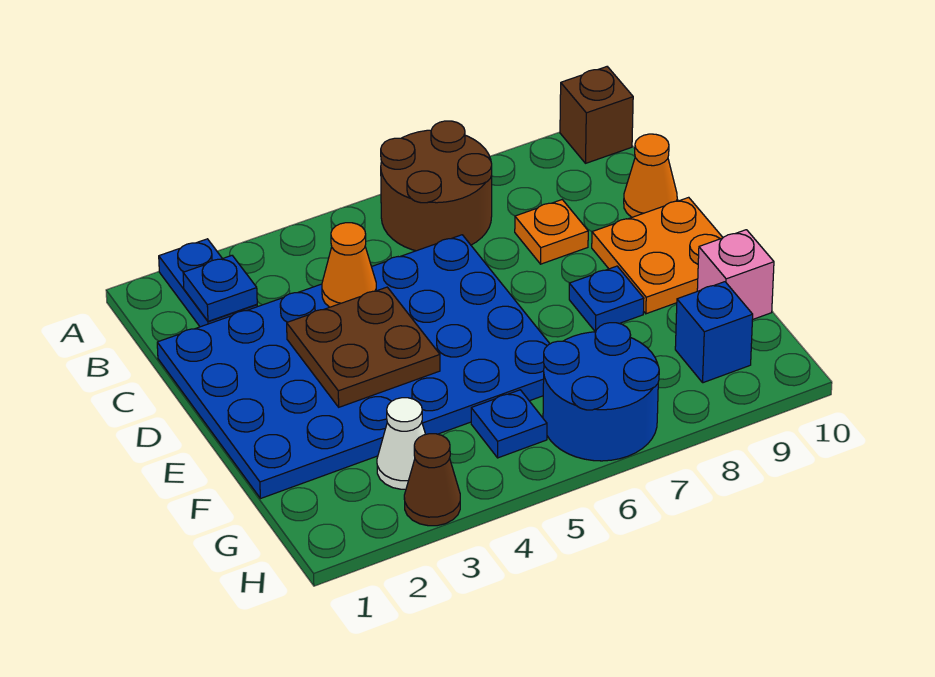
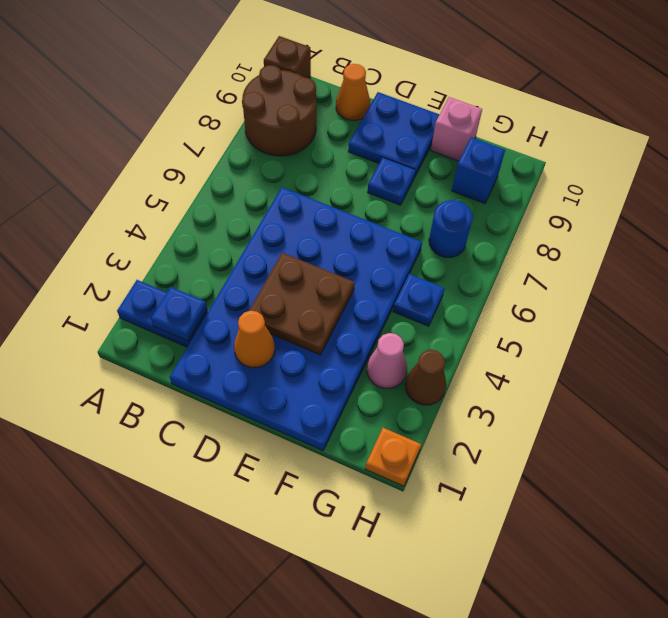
brown round brick A6:B7 level 1 -> brown round brick A8:B9 level 1
orange cone C4 level 2 -> orange cone D2 level 2
orange plate C8 level 1 -> orange plate H1 level 1
orange plate D9:E10 level 1 -> blue plate D9:E10 level 1
white cone G3 level 1 -> pink cone G3 level 1
blue round brick G6:H7 level 1 -> blue round brick G7 level 1

